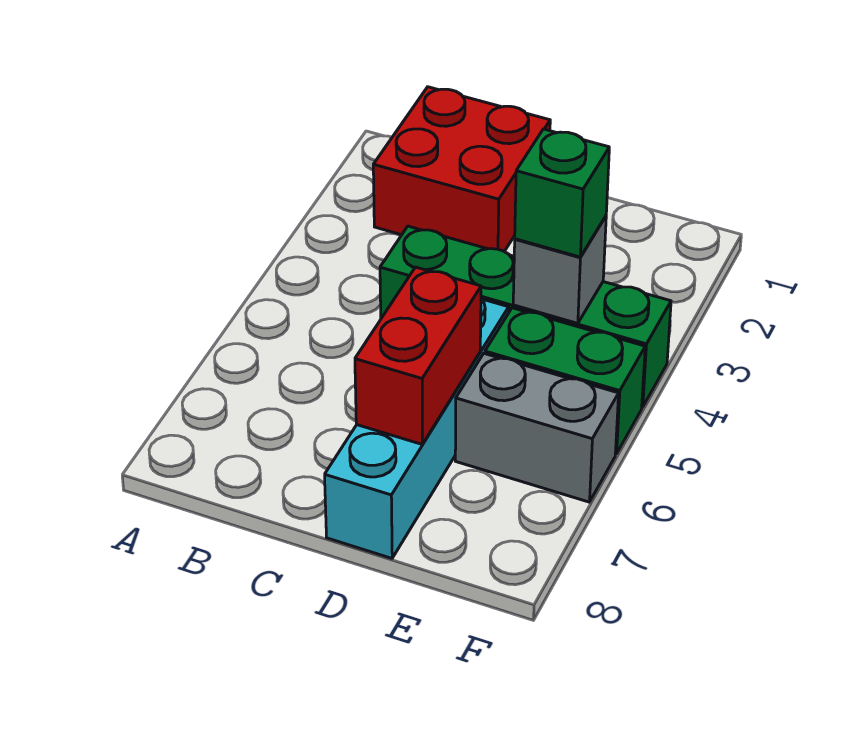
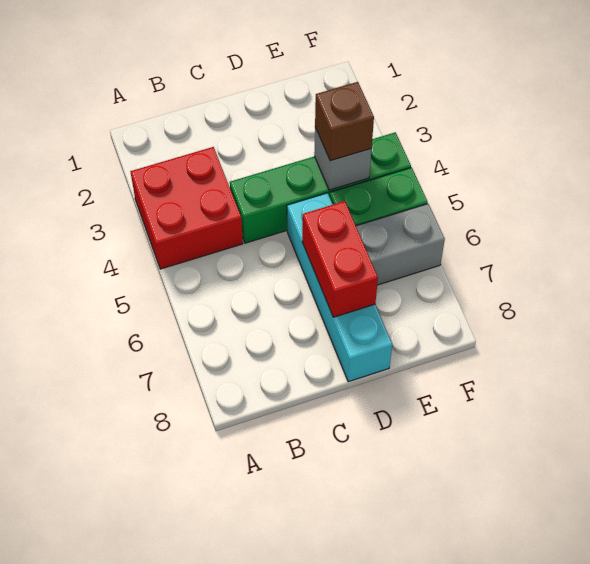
red brick B1:C2 level 1 -> red brick A3:B4 level 1
green brick E4 level 3 -> brown brick E4 level 3

